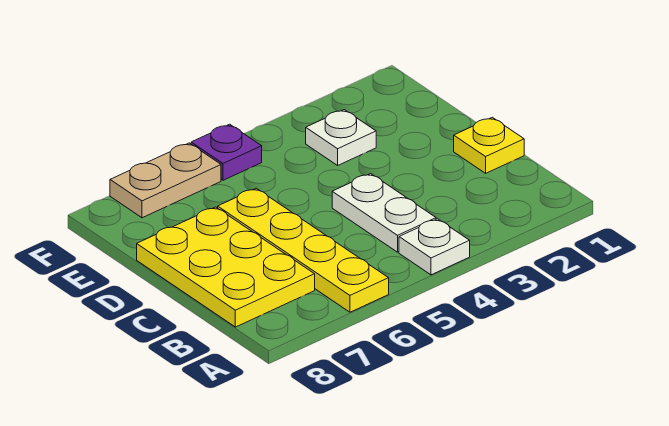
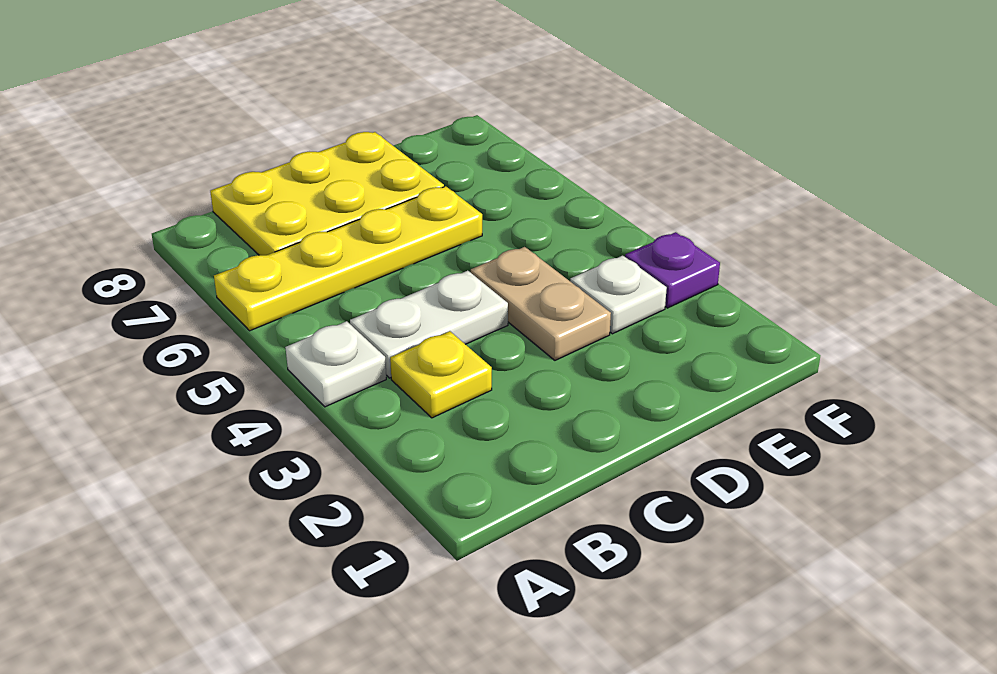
yellow plate C1 level 1 -> yellow plate B3 level 1
purple plate F5 level 1 -> purple plate F3 level 1
tan plate F6:F7 level 1 -> tan plate D3:D4 level 1

